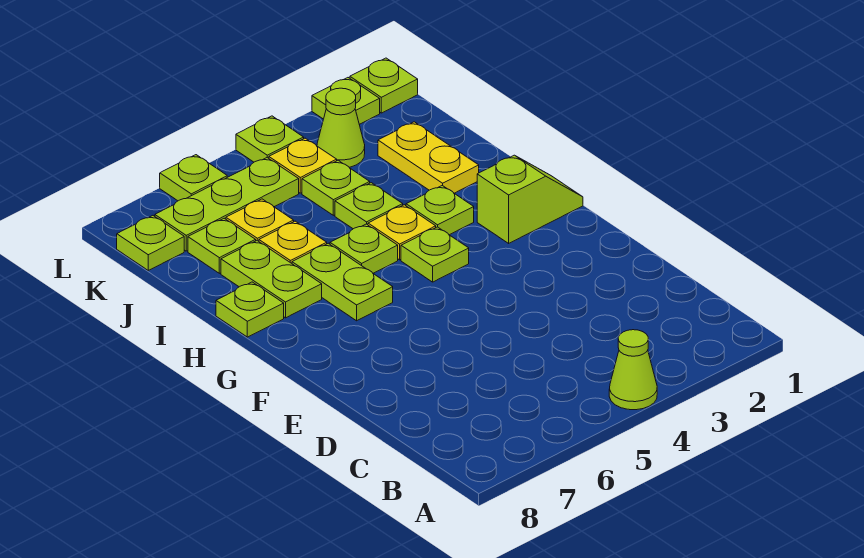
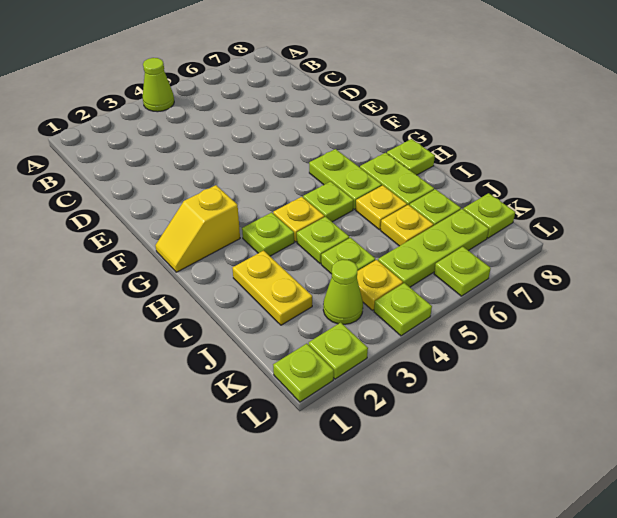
lime slope G1:G2 level 1 top 2 -> yellow slope G1:G2 level 1 top 2
lime plate G4 level 1 -> none

